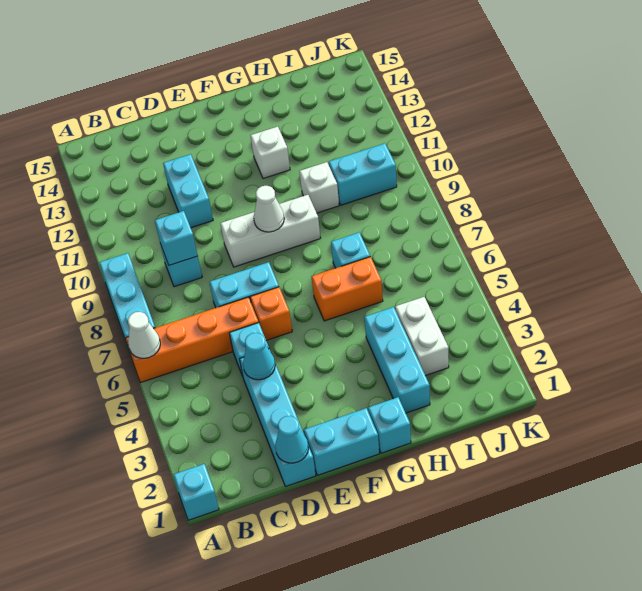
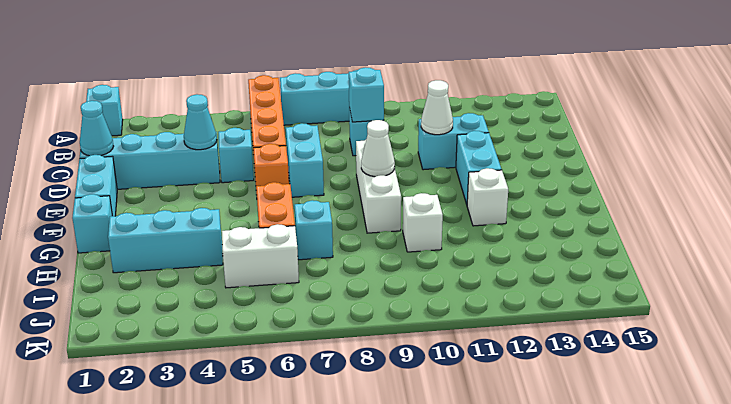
white cone A6 level 2 -> white cone D11 level 2
white brick I3:I4 level 1 -> white brick I5:I6 level 1
cyan brick I10:J10 level 1 -> cyan brick E12:F12 level 1

